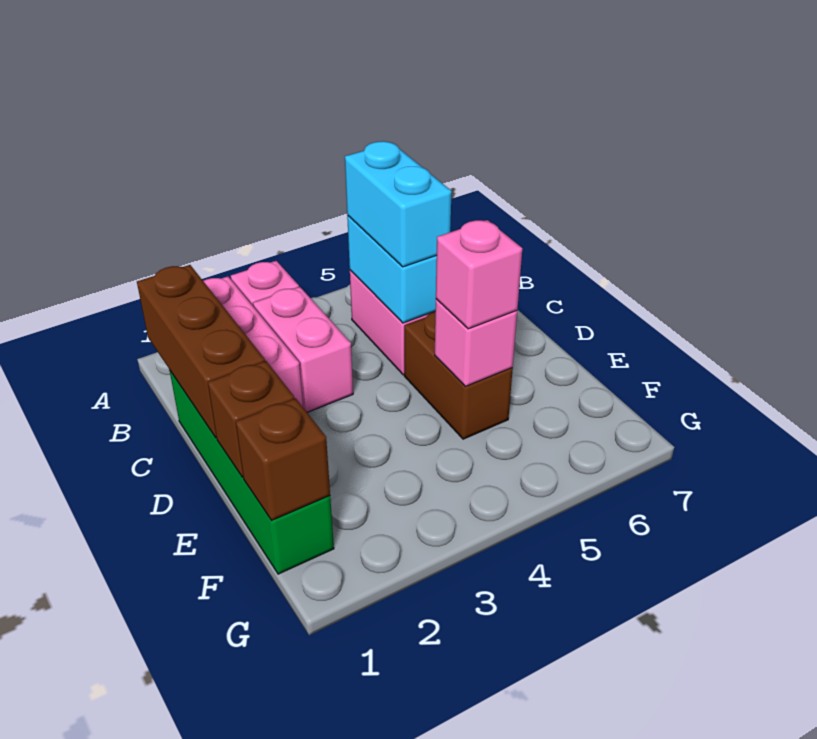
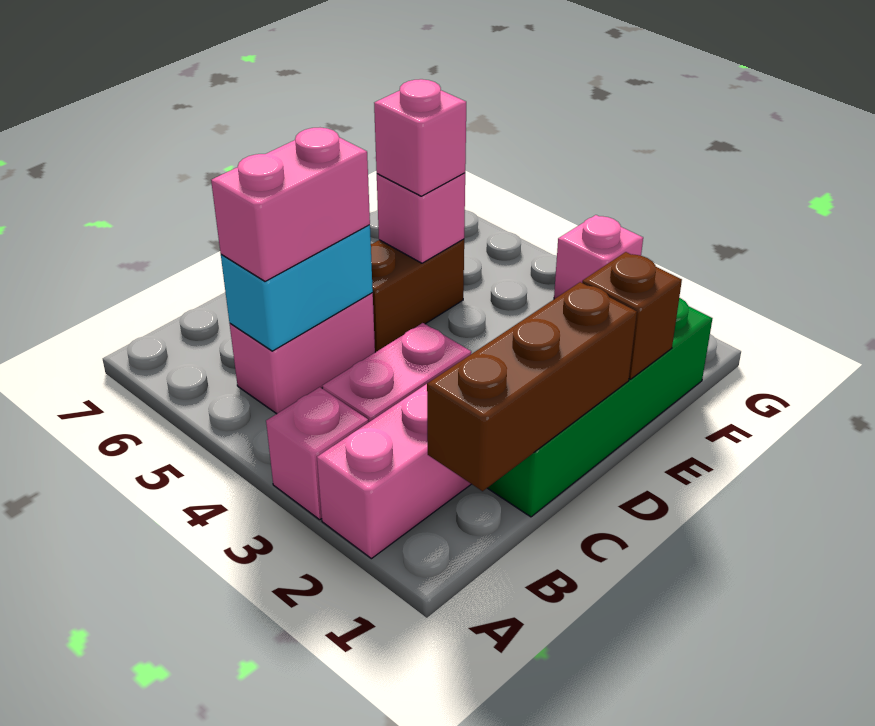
cyan brick B5:C5 level 3 -> pink brick B5:C5 level 3
brown brick F1 level 2 -> none
none -> pink brick G3 level 1

